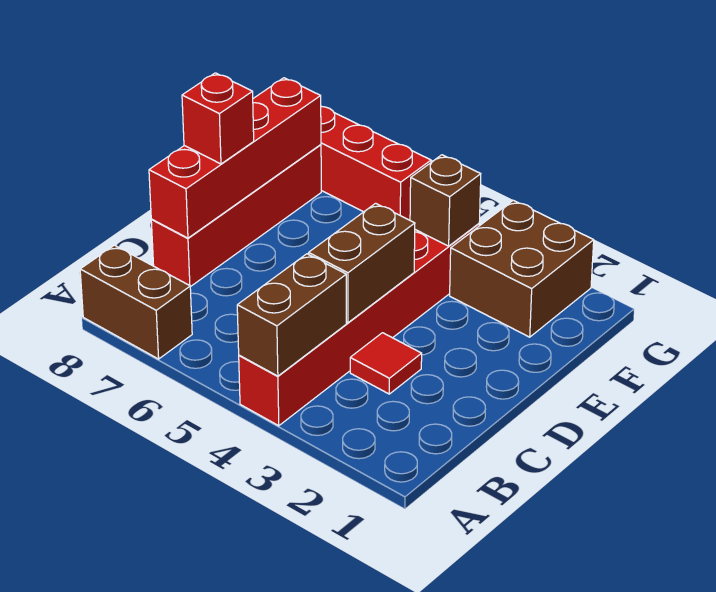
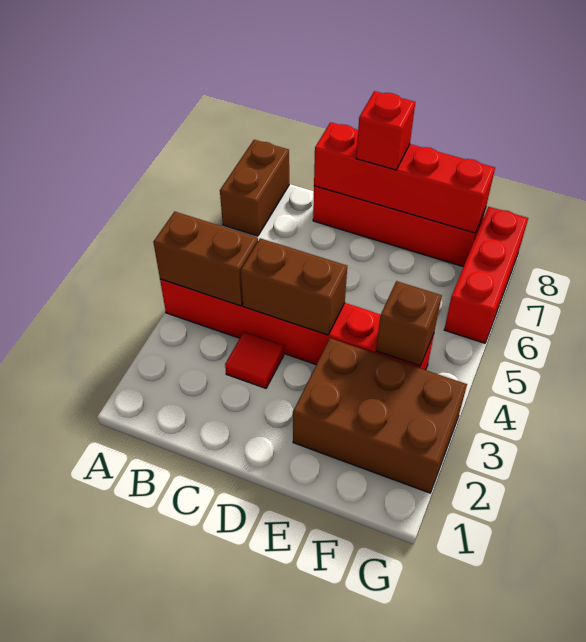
brown brick F2:G3 level 1 -> brown brick E2:G3 level 1

